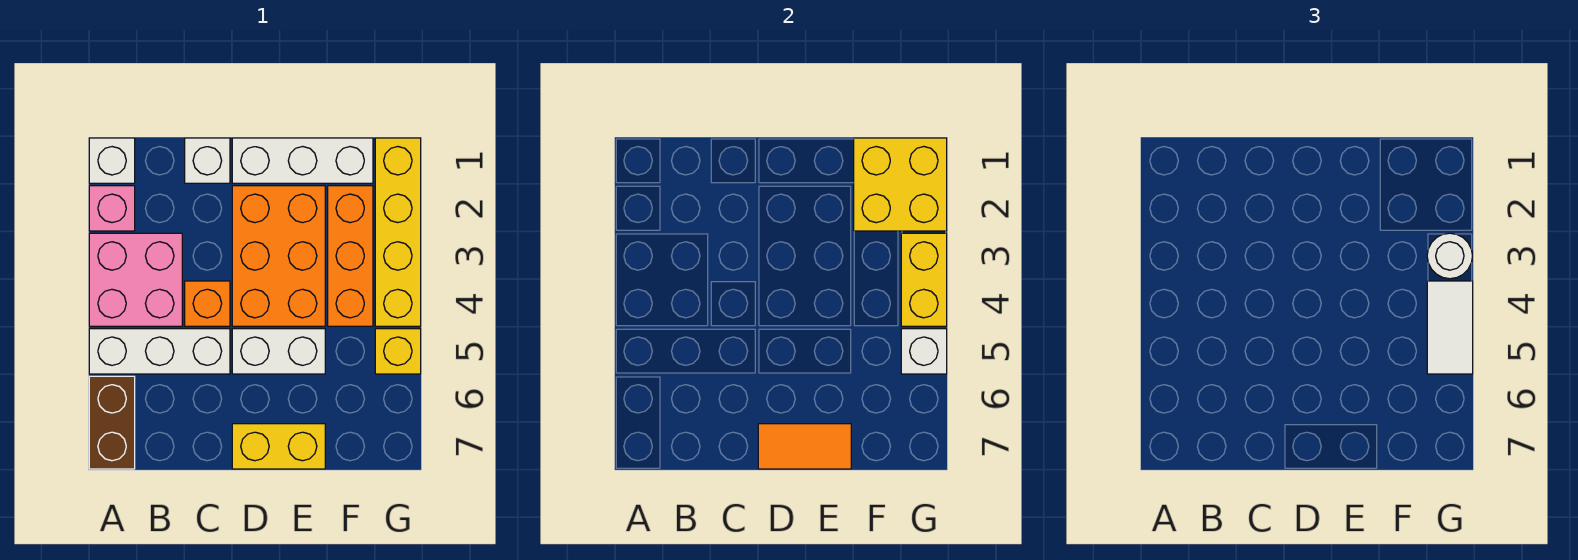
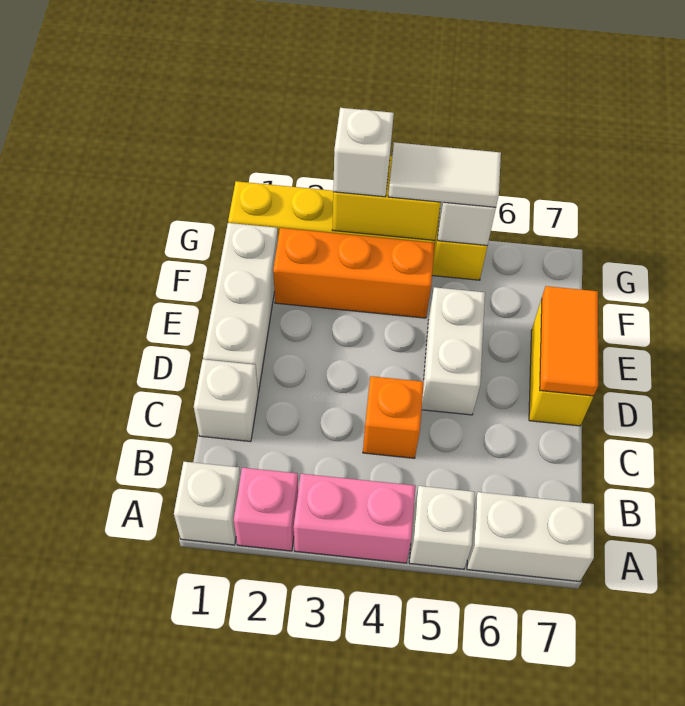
pink brick A3:B4 level 1 -> pink brick A3:A4 level 1
white brick A5:C5 level 1 -> white brick A5 level 1
brown brick A6:A7 level 1 -> white brick A6:A7 level 1
orange brick D2:E4 level 1 -> none
yellow brick F1:G2 level 2 -> none
white round brick G3 level 3 -> white brick G3 level 3

